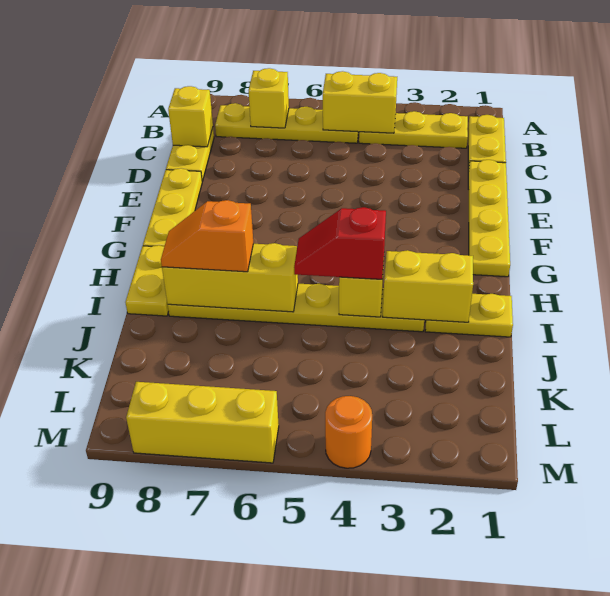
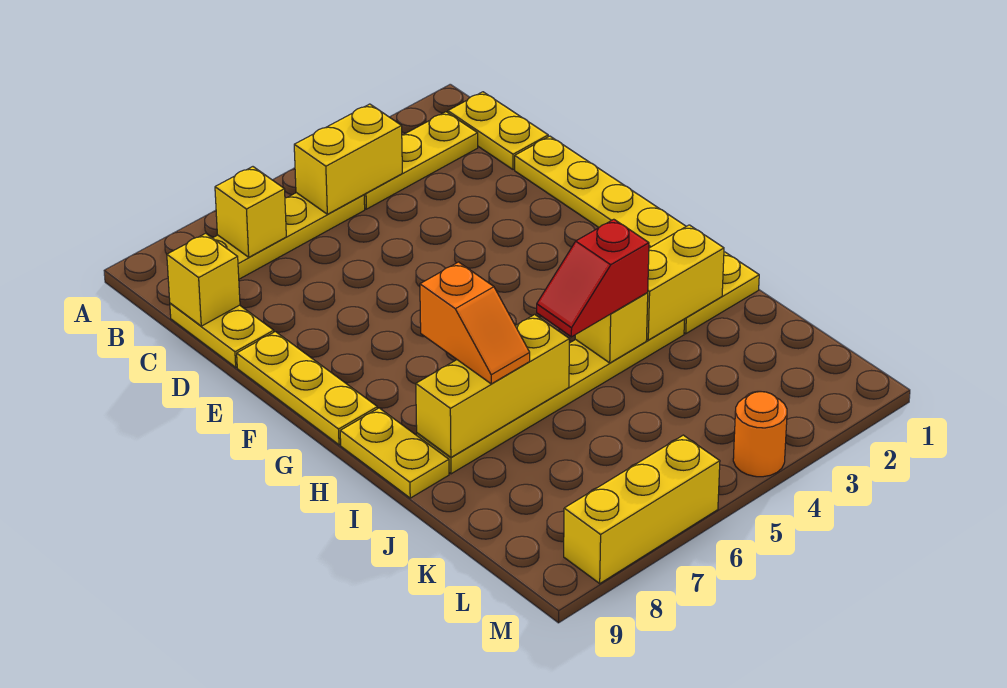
orange slope I7:I8 level 3 top 7 -> orange slope H7:I7 level 3 top H

